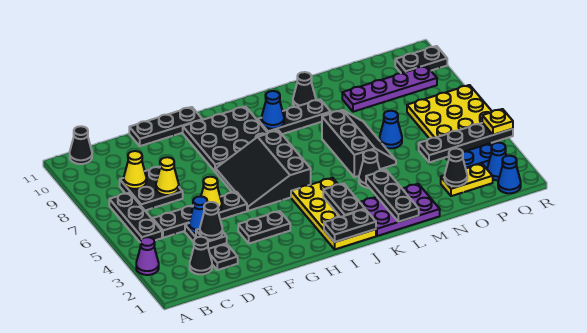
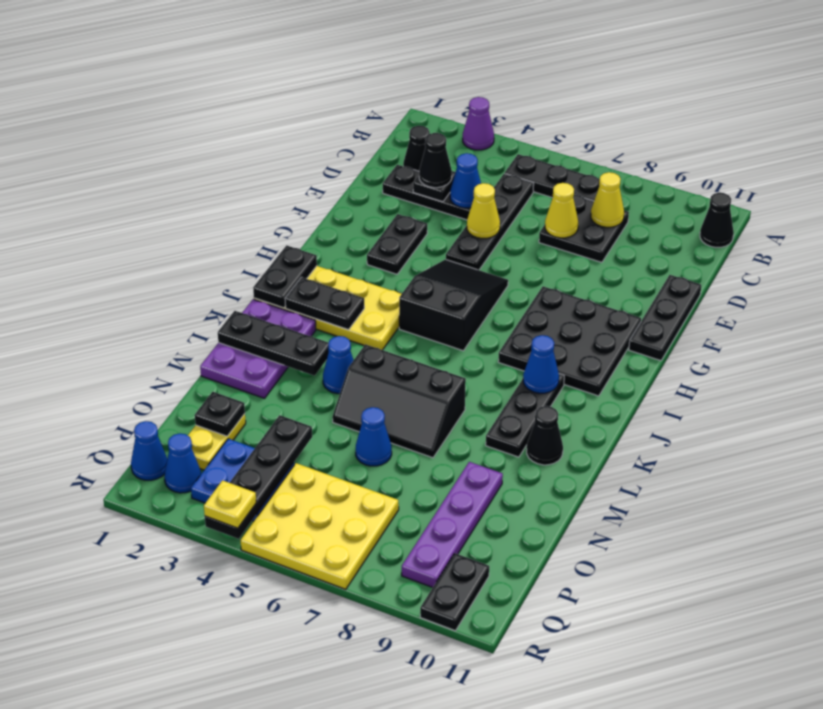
black slope G5:I7 level 1 top I -> black slope G5:I6 level 1 top I
black cone L4 level 1 -> blue cone L4 level 1
black cone O2 level 2 -> black plate O2 level 2

